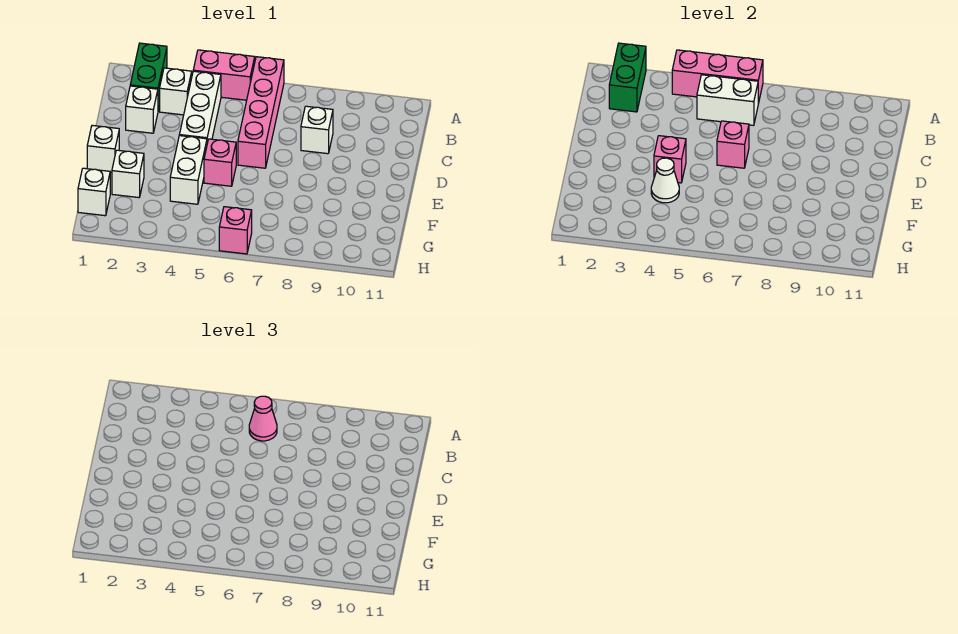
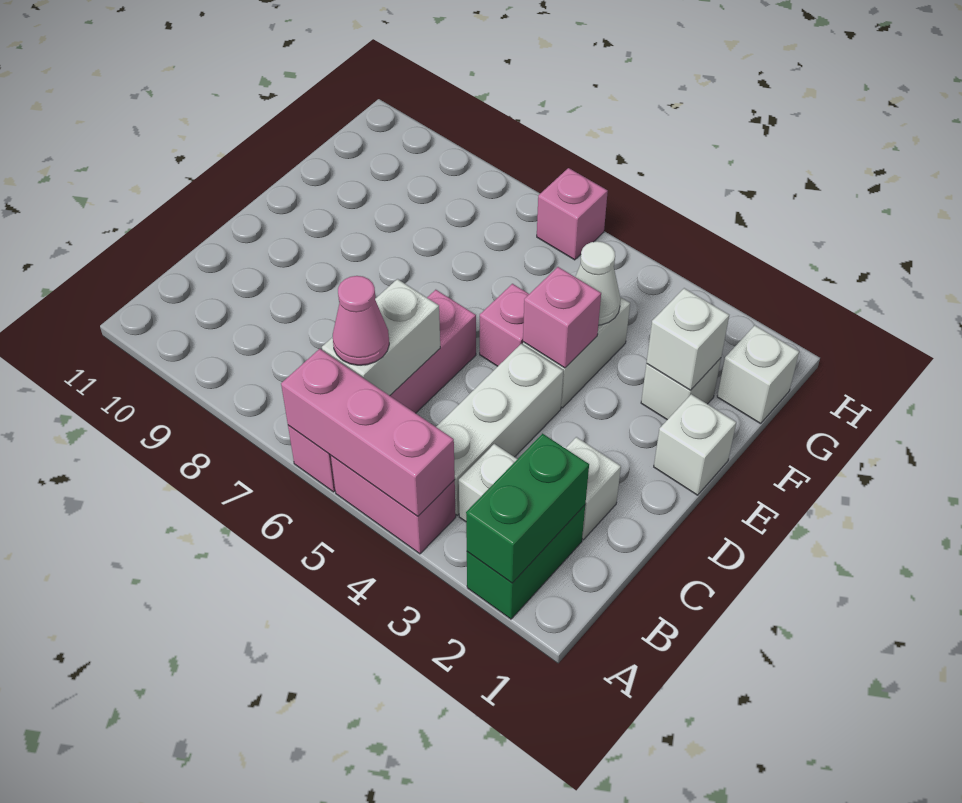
white brick B5:B6 level 2 -> white brick B6:C6 level 2
white brick C8 level 1 -> white brick F2 level 2
pink brick D6 level 2 -> none

